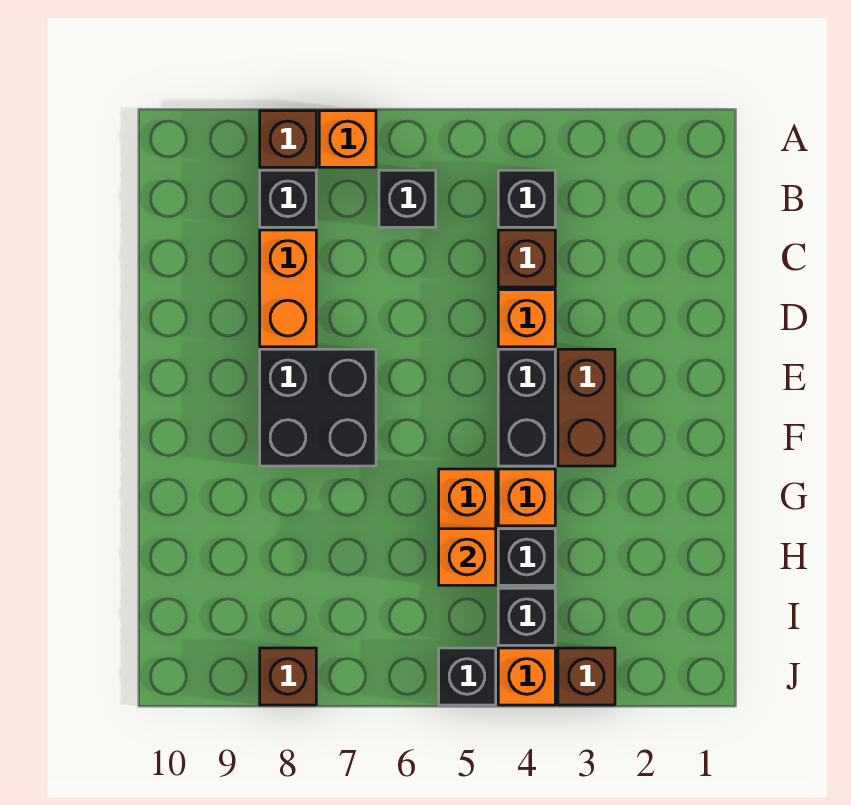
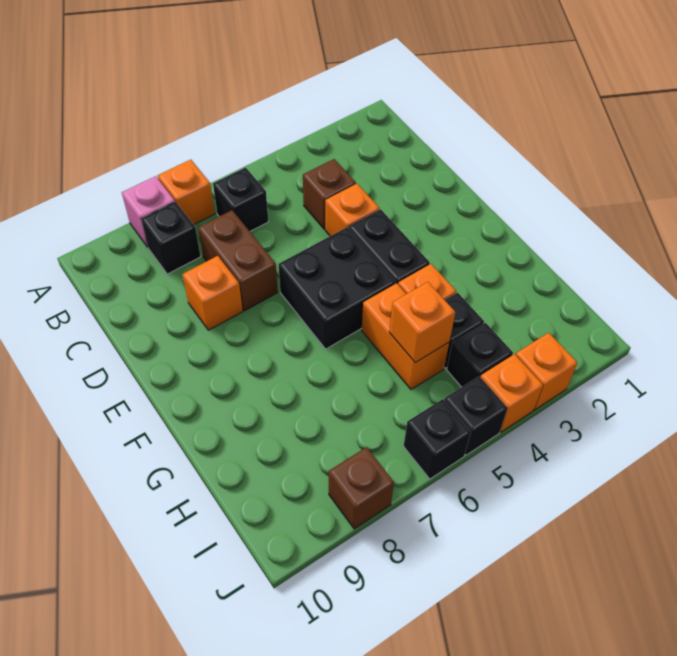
brown brick A8 level 1 -> pink brick A8 level 1
black brick B4 level 1 -> black brick J6 level 1
orange brick C8:D8 level 1 -> orange brick D8 level 1
brown brick E3:F3 level 1 -> brown brick C7:D7 level 1
black brick E7:F8 level 1 -> black brick E5:F6 level 1
brown brick J3 level 1 -> orange brick J3 level 1

